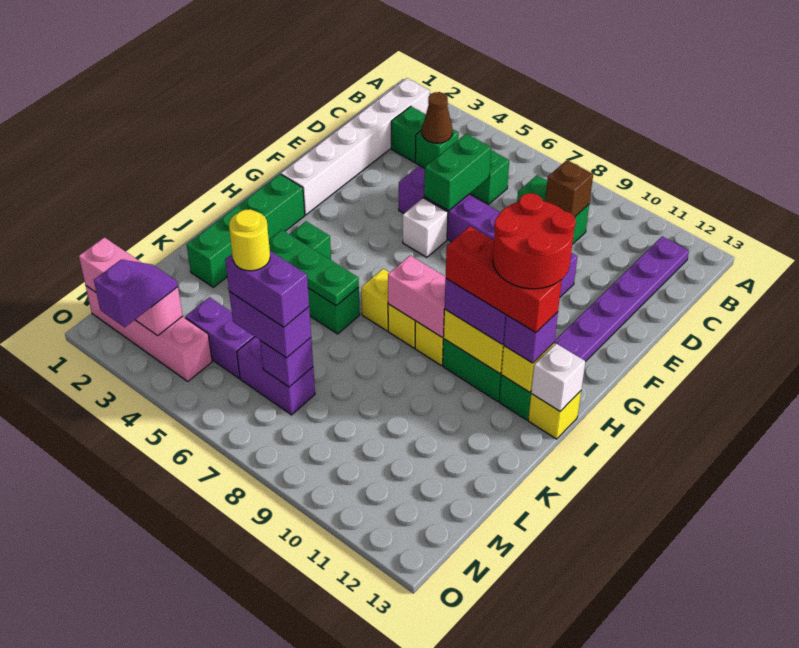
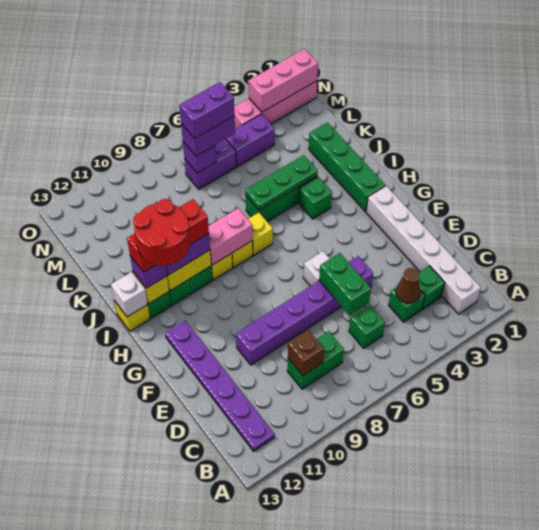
yellow round brick M6 level 5 -> none
purple slope N3:O3 level 3 top O -> none

